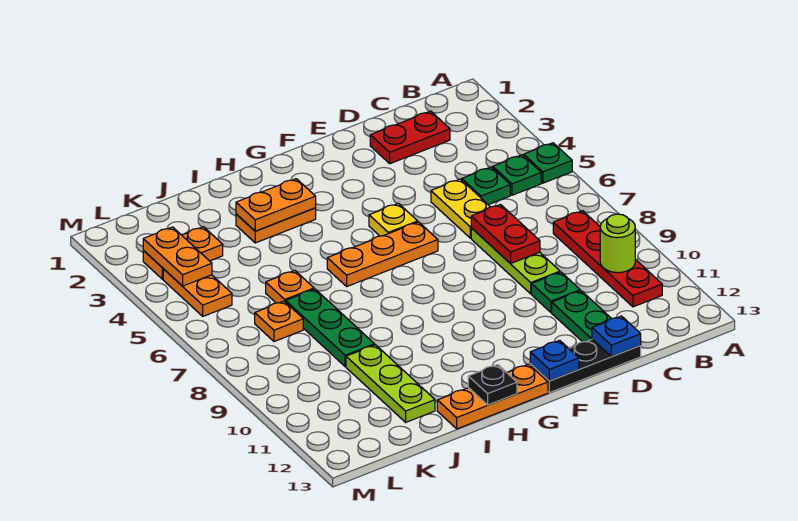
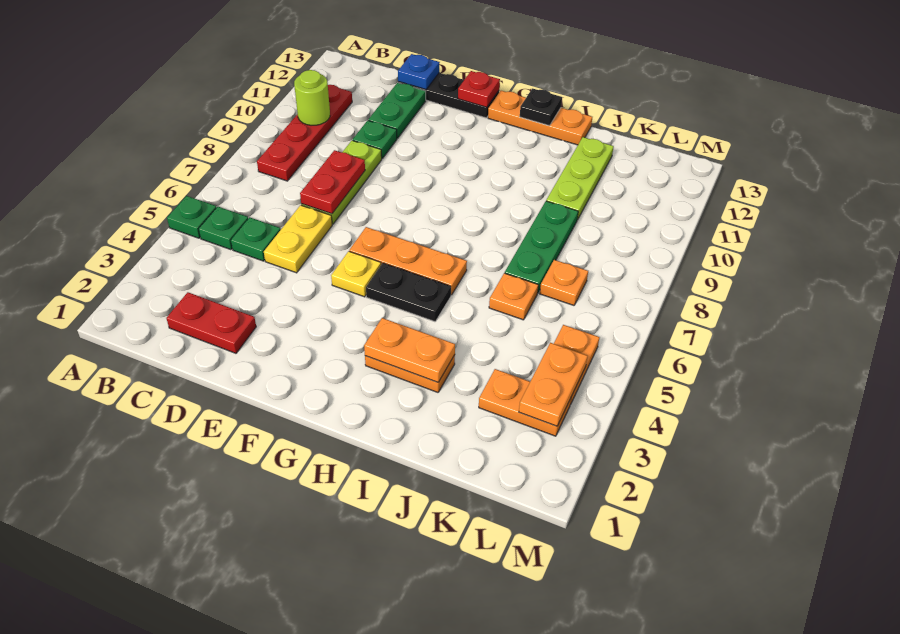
blue plate F13 level 2 -> red plate F13 level 2
none -> black plate G5:H5 level 1

